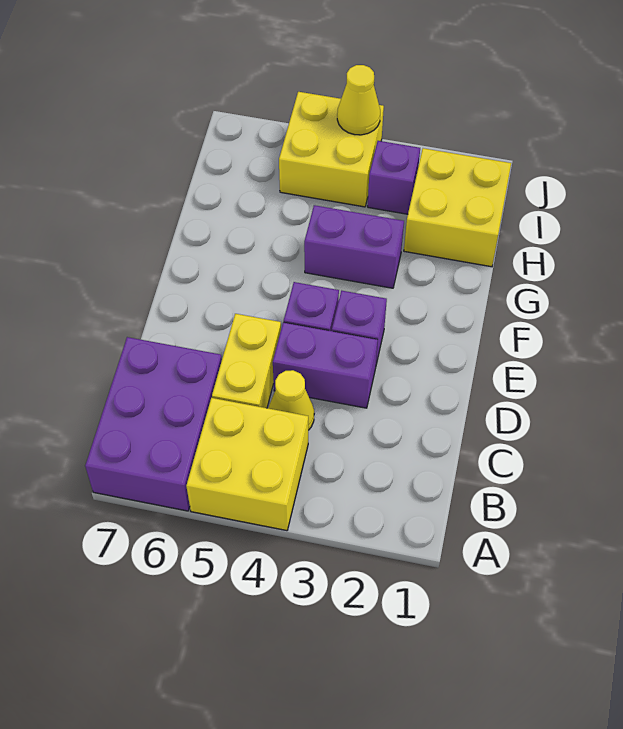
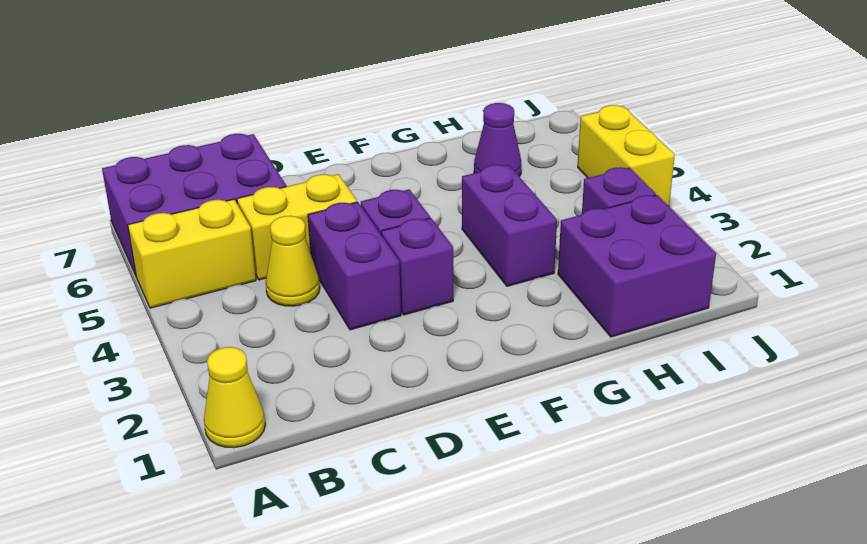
yellow brick A4:B5 level 1 -> yellow brick A5:B5 level 1
yellow brick H1:I2 level 1 -> purple brick H1:I2 level 1
none -> purple cone H6 level 1
yellow brick I4:J5 level 1 -> yellow brick J4:J5 level 1
yellow cone J4 level 2 -> yellow cone A1 level 1

